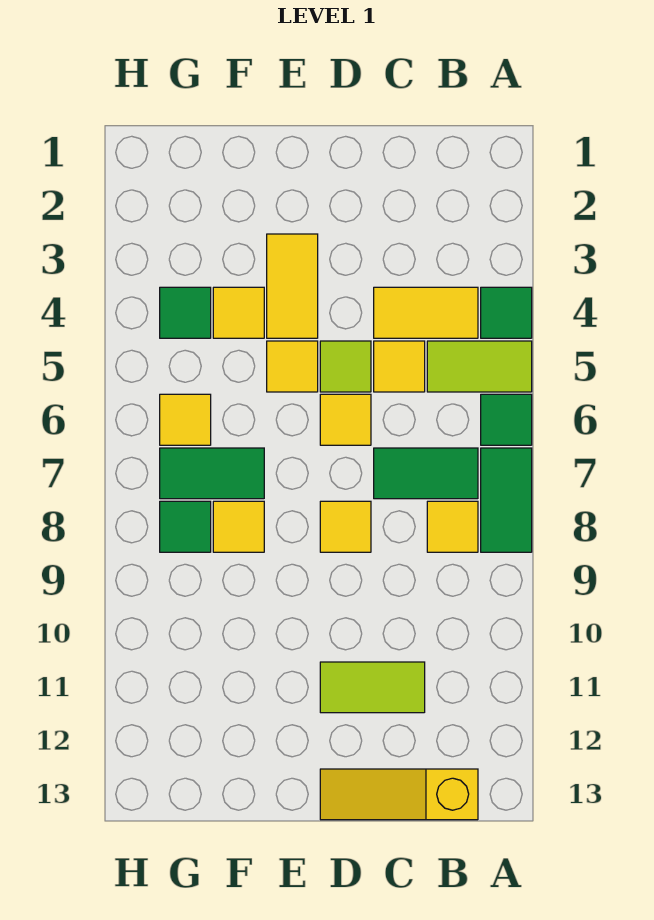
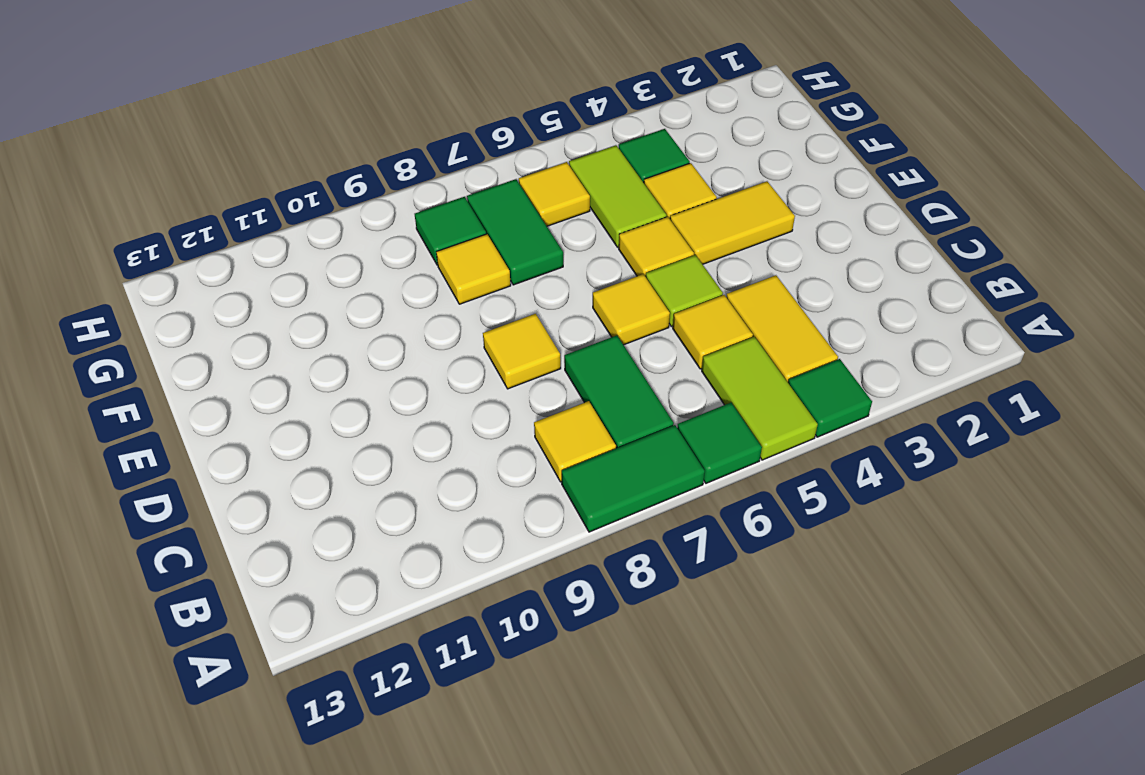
yellow slope B13:D13 level 1 top B -> none
lime tile C11:D11 level 1 -> lime tile F5:G5 level 1

